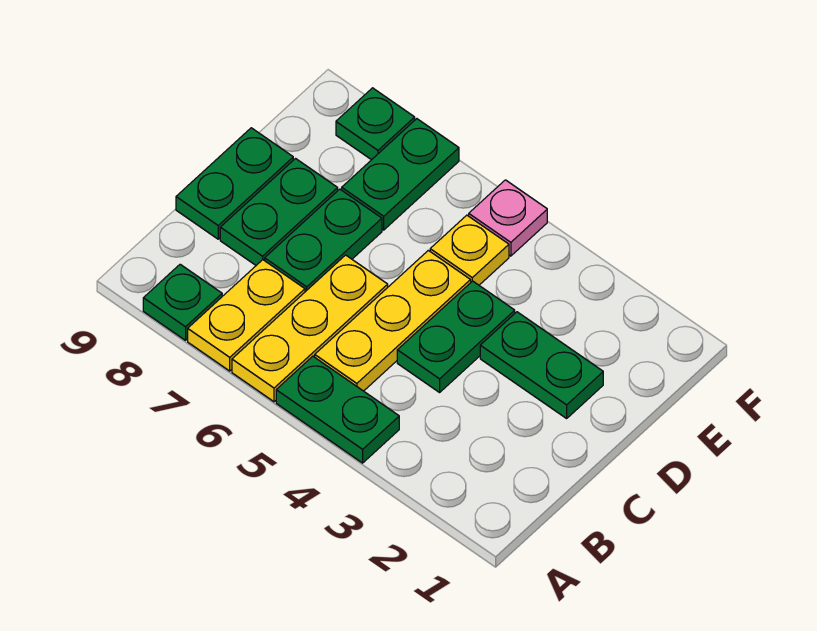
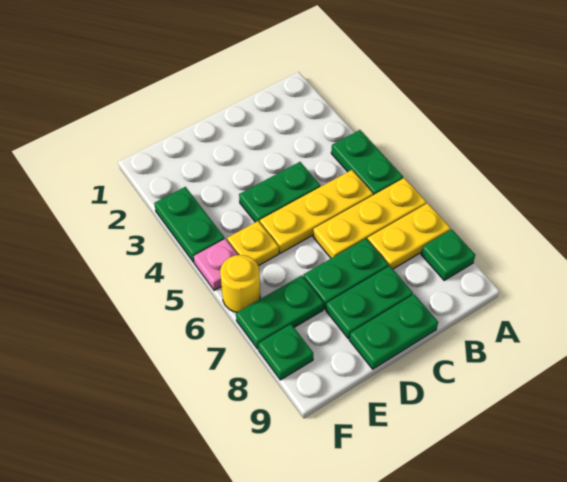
green plate D2:D3 level 1 -> green plate F3:F4 level 1
none -> yellow round brick F6 level 1

